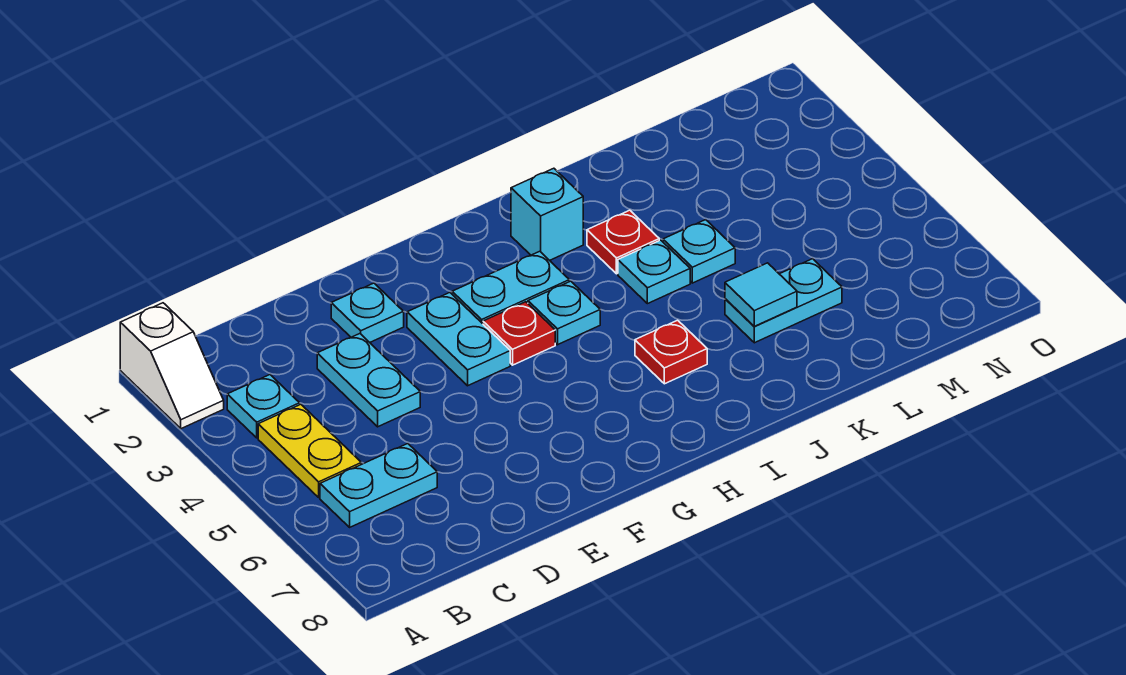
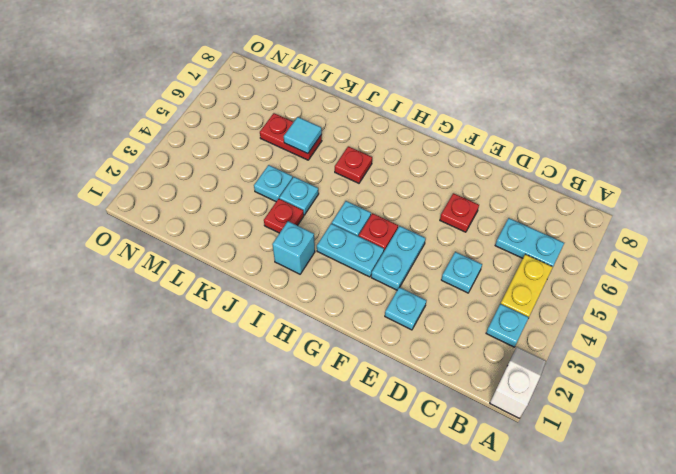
cyan plate D3:D4 level 1 -> cyan plate D4 level 1
none -> red plate E6 level 1
cyan plate K6:L6 level 1 -> red plate K6:L6 level 1

